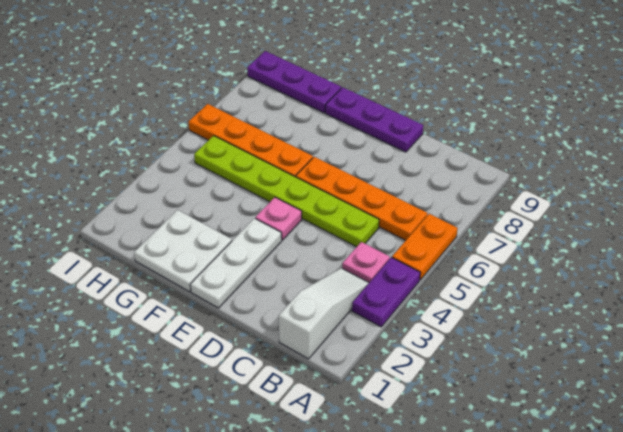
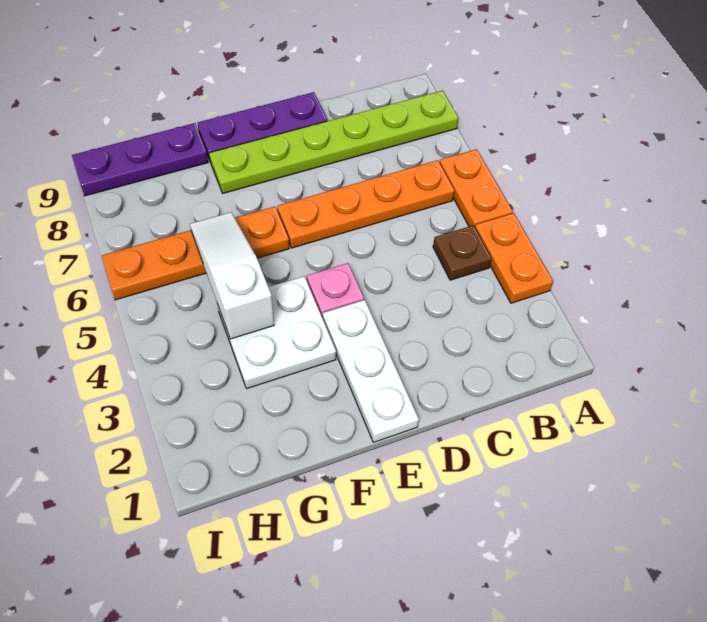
purple plate A3:A4 level 1 -> orange plate A3:A4 level 1
white slope B1:B3 level 1 top 1 -> white slope G4:G6 level 2 top 4
pink plate B4 level 1 -> brown plate B4 level 1
lime plate C5:H5 level 1 -> lime plate A8:F8 level 1
white plate F1:G2 level 1 -> white plate F3:G4 level 1

